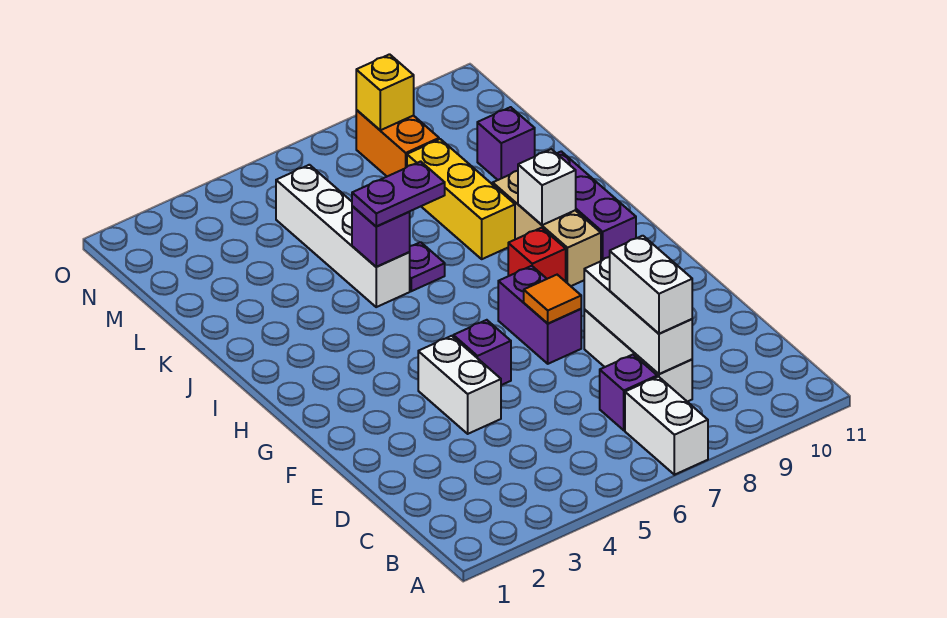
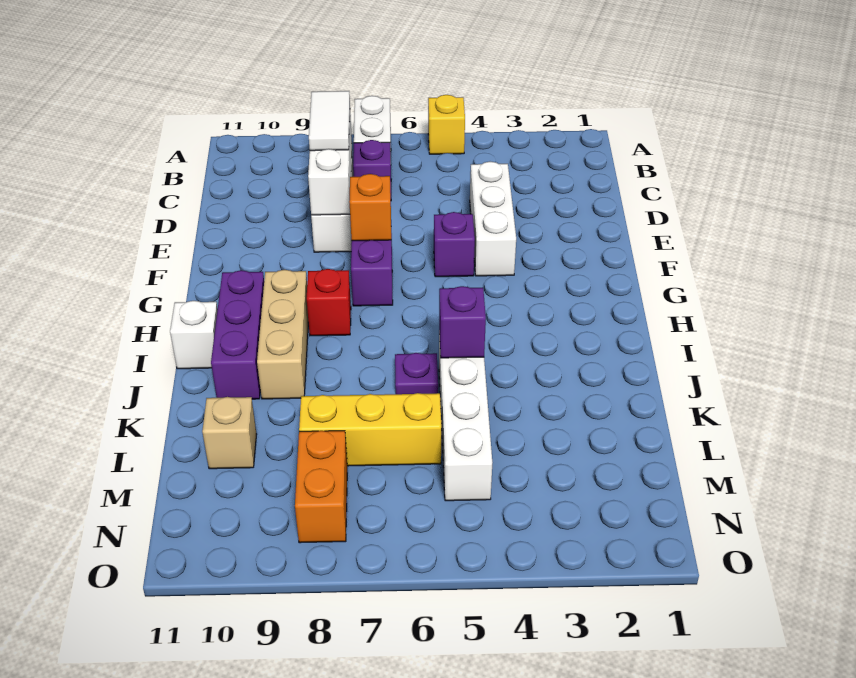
white brick C8:D8 level 3 -> white tile C8:D8 level 3
white brick E4:F4 level 1 -> white brick D4:F4 level 1
orange tile F7 level 2 -> orange brick F7 level 2
white brick I9 level 2 -> white brick I11 level 1
purple plate J5:J6 level 3 -> none
yellow brick J8:L8 level 1 -> yellow brick L6:L8 level 1
purple brick L10 level 1 -> tan brick L10 level 1
yellow brick N8 level 2 -> yellow brick A5 level 1

